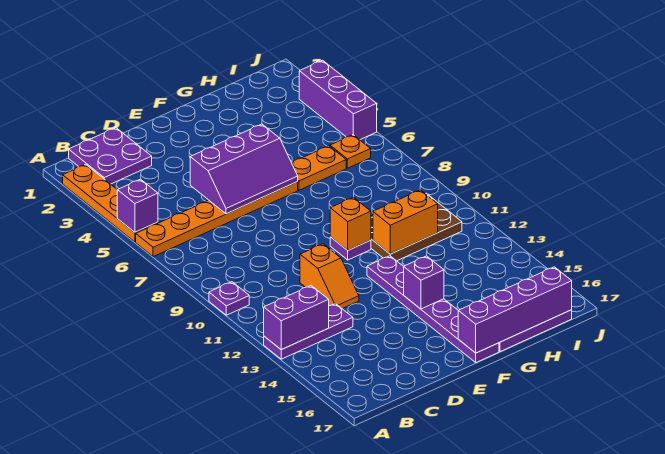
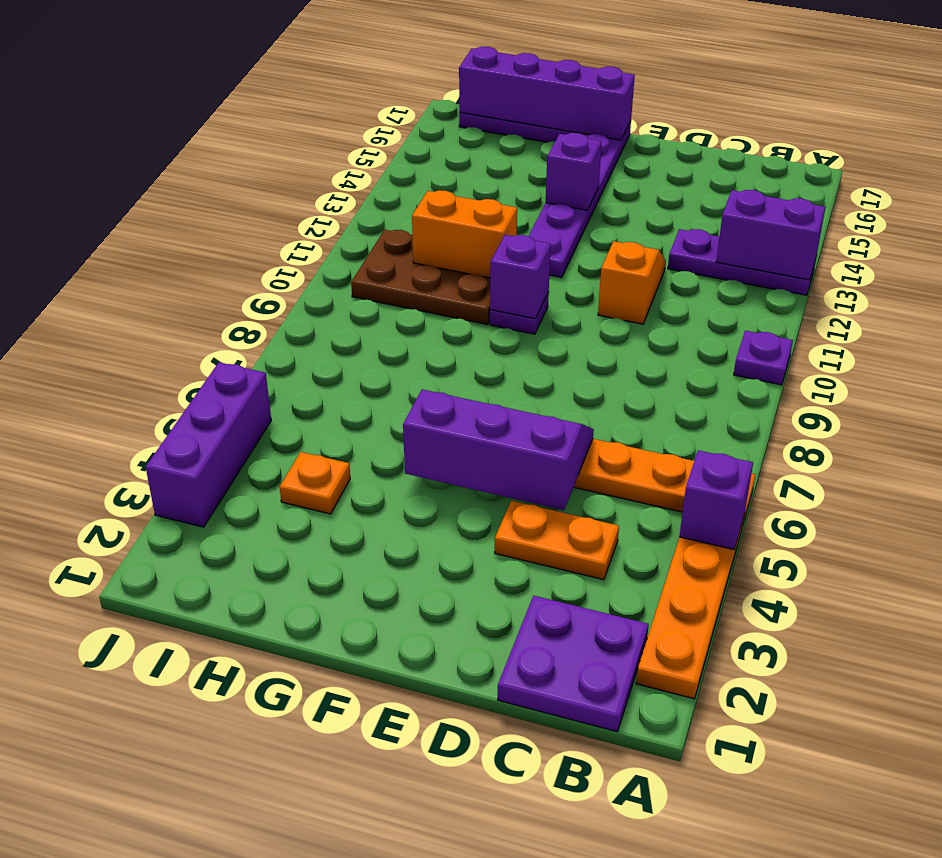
orange brick F10 level 2 -> purple brick F10 level 2
orange plate G6:H6 level 1 -> orange plate C4:D4 level 1
orange plate I6 level 1 -> orange plate H4 level 1

